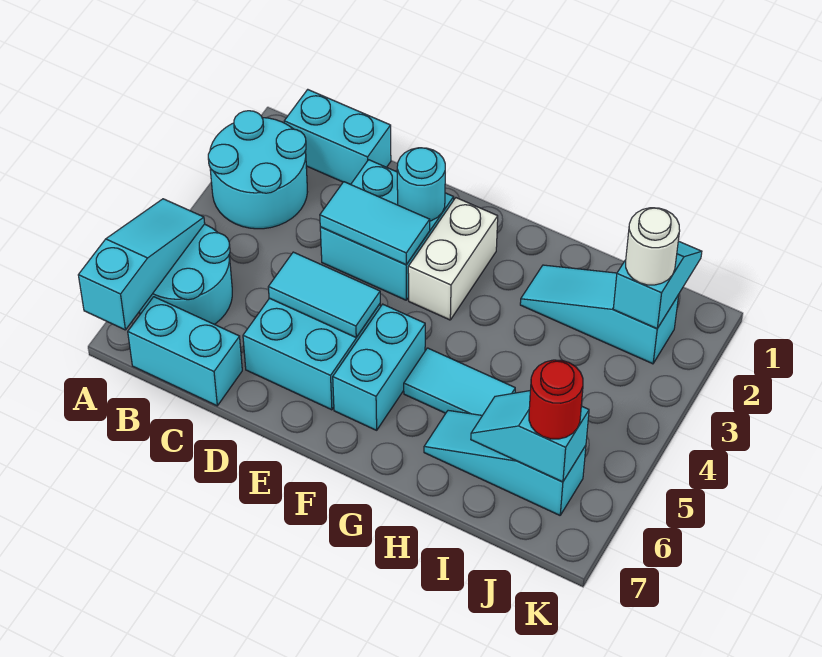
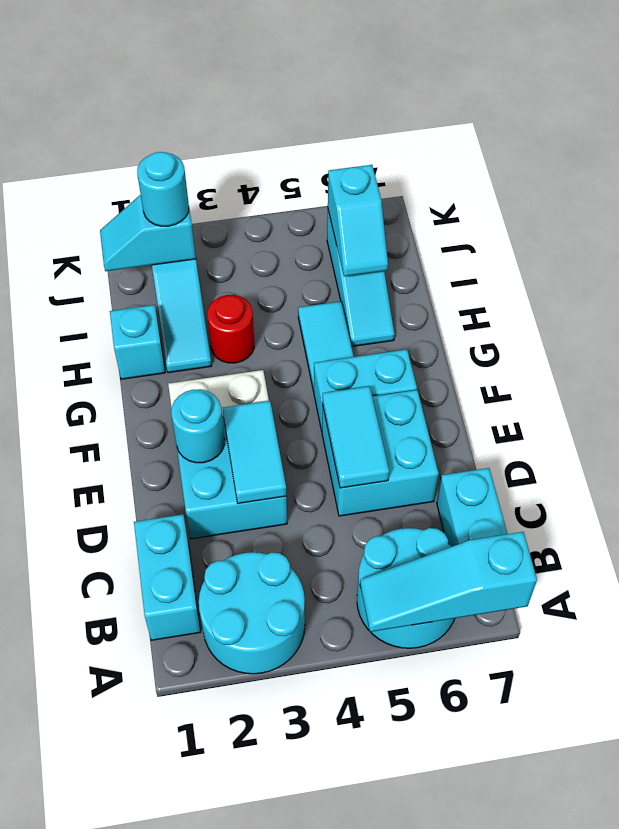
none -> cyan brick H1 level 1
white round brick J2 level 3 -> cyan round brick J2 level 3
red round brick J6 level 3 -> red round brick H3 level 1

